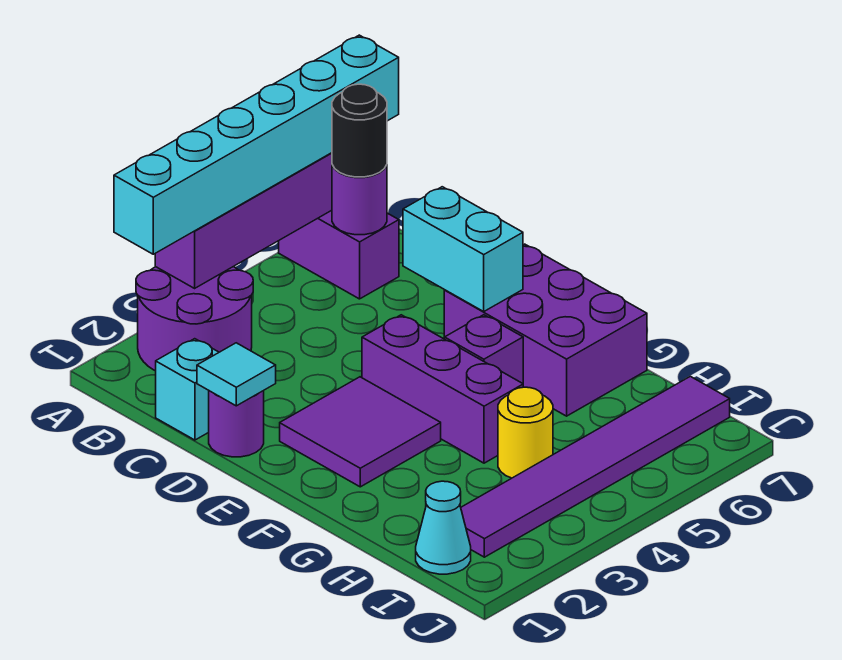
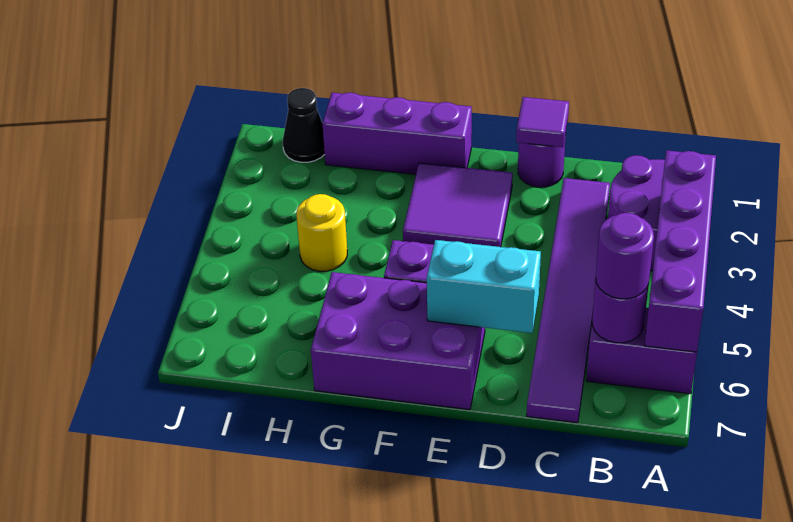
cyan brick A2:A7 level 3 -> none
black round brick B6 level 3 -> purple round brick B6 level 3
cyan brick C1 level 1 -> none
cyan tile D1 level 2 -> purple tile D1 level 2
purple brick E4:G4 level 1 -> purple brick F1:H1 level 1
cyan cone I1 level 1 -> black cone I1 level 1
purple tile I2:I7 level 1 -> purple tile C2:C7 level 1

